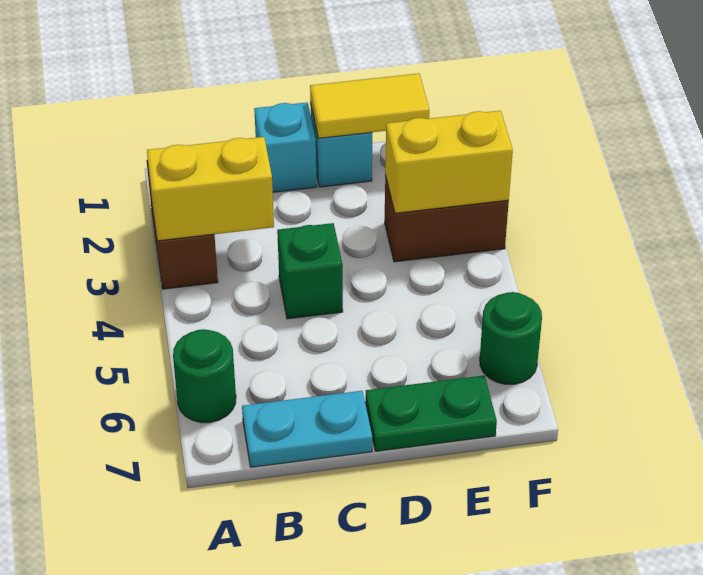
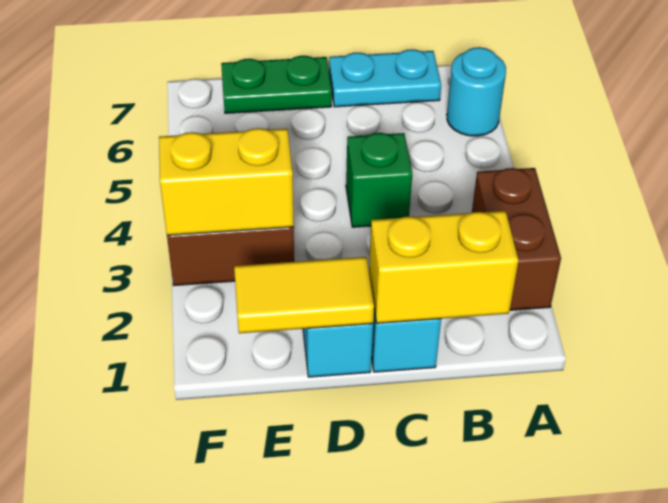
yellow brick A3:B3 level 2 -> yellow brick B1:C1 level 2
green round brick A6 level 1 -> cyan round brick A6 level 1
green round brick F6 level 1 -> none

